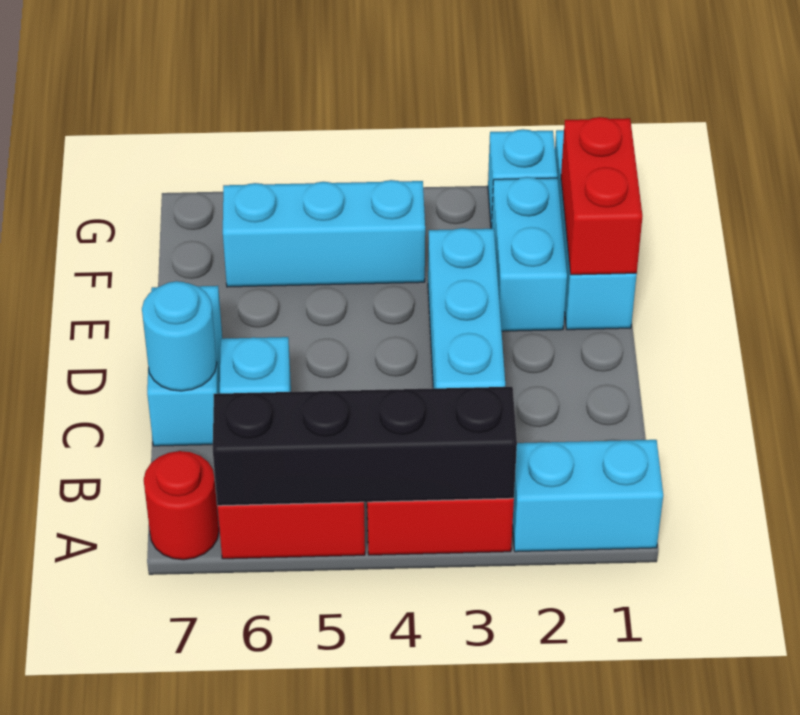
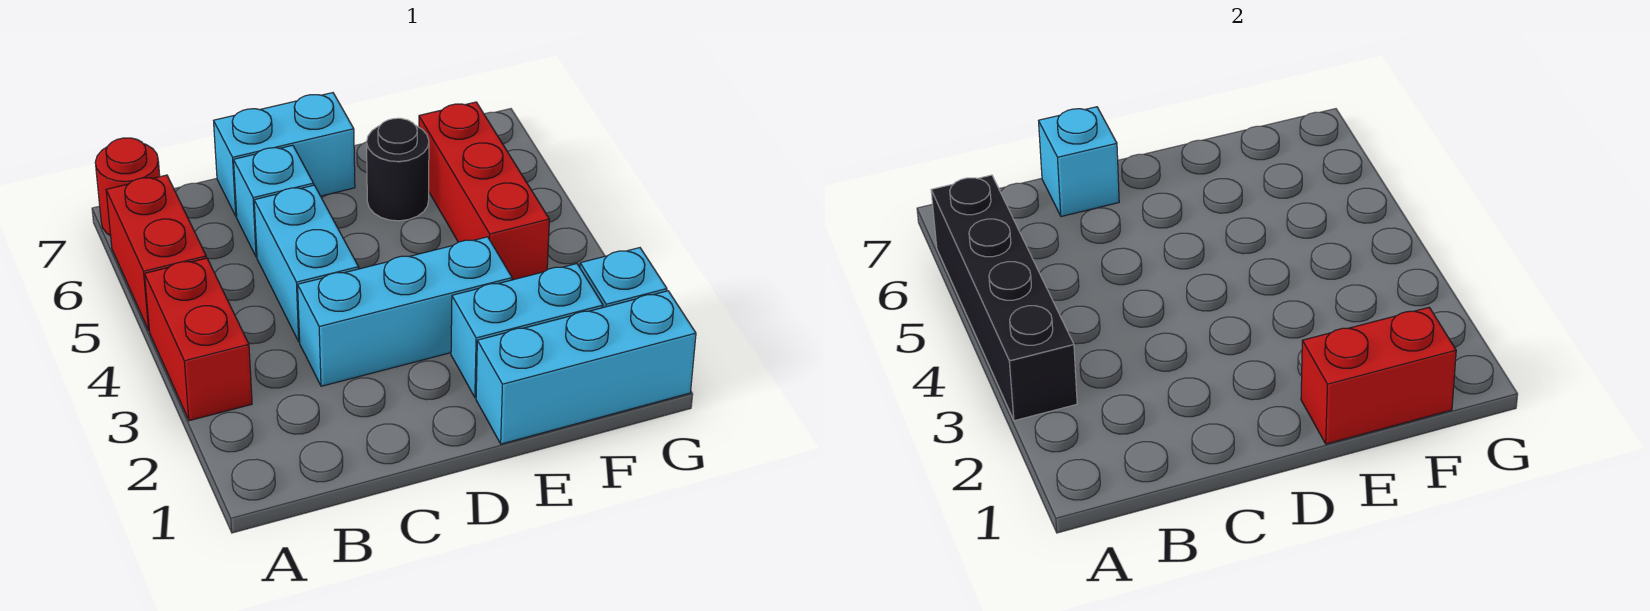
cyan brick A1:A2 level 1 -> cyan brick C4:C5 level 1
cyan round brick C7 level 2 -> cyan brick C7 level 2
none -> black round brick E6 level 1
cyan brick F4:F6 level 1 -> red brick F4:F6 level 1

